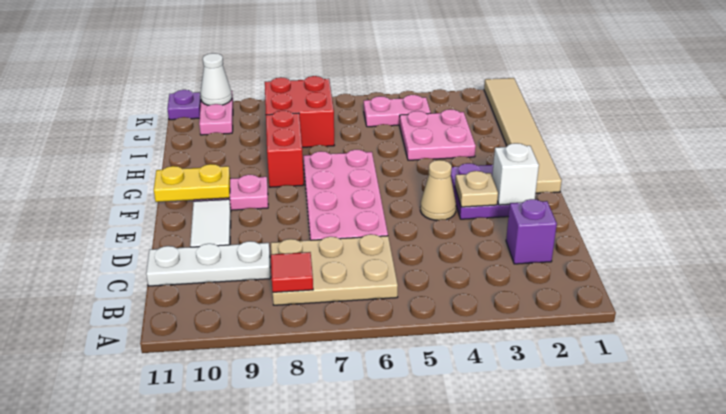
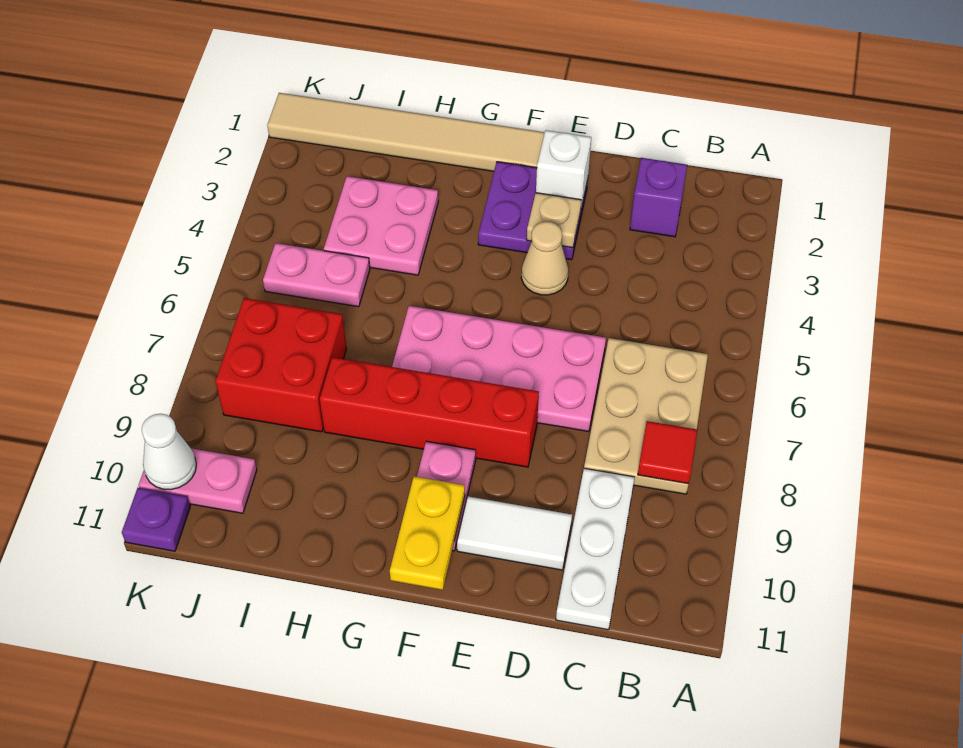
red brick G8:H8 level 1 -> red brick E8:H8 level 1
pink plate J4:J5 level 1 -> pink plate I5:J5 level 1

